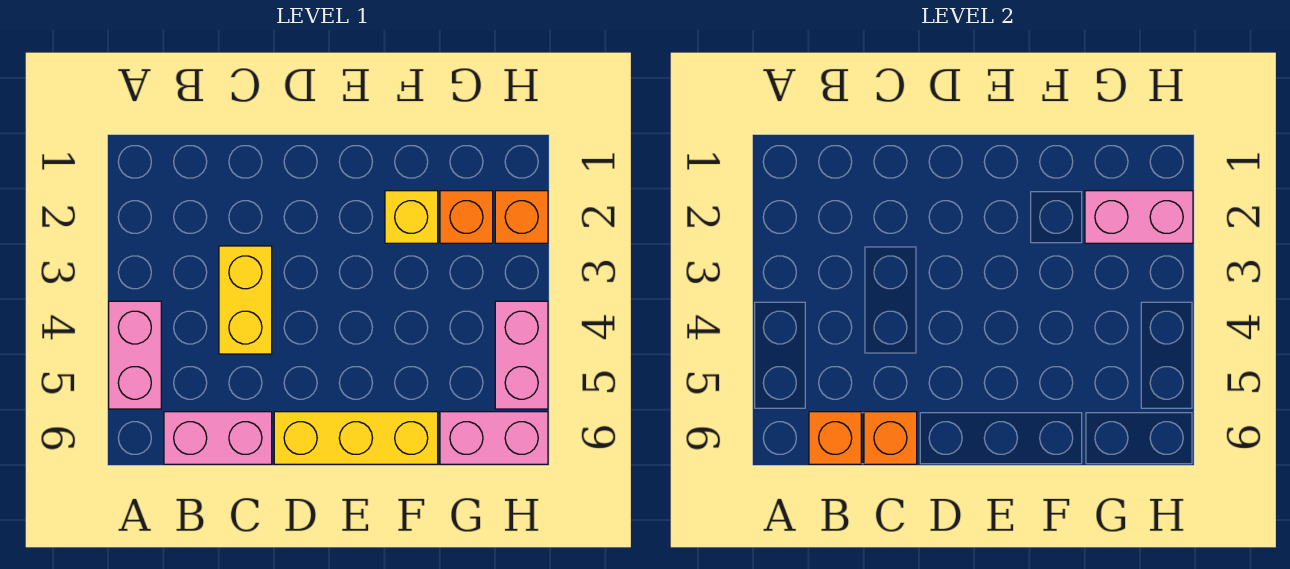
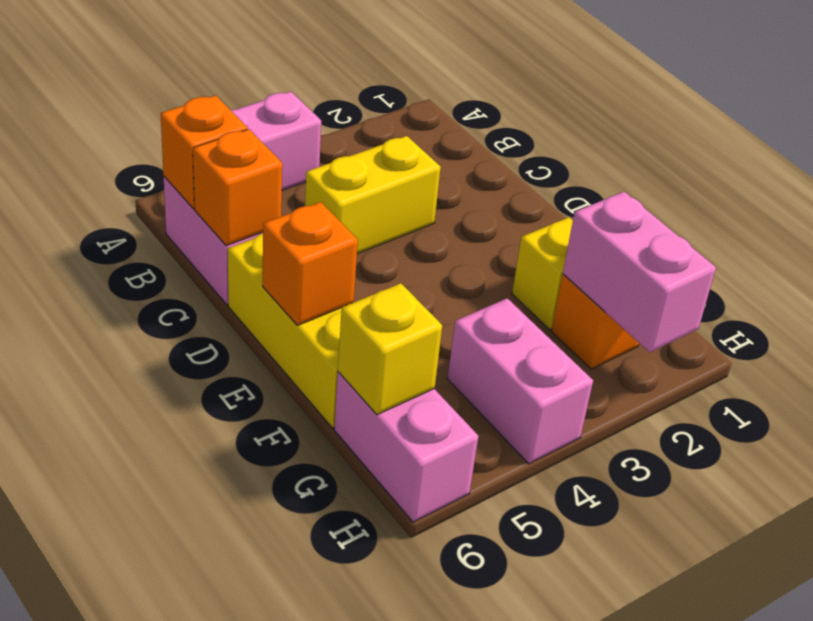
none -> yellow brick G6 level 2
orange brick H2 level 1 -> orange brick E6 level 2
pink brick H4:H5 level 1 -> pink brick G4:H4 level 1

